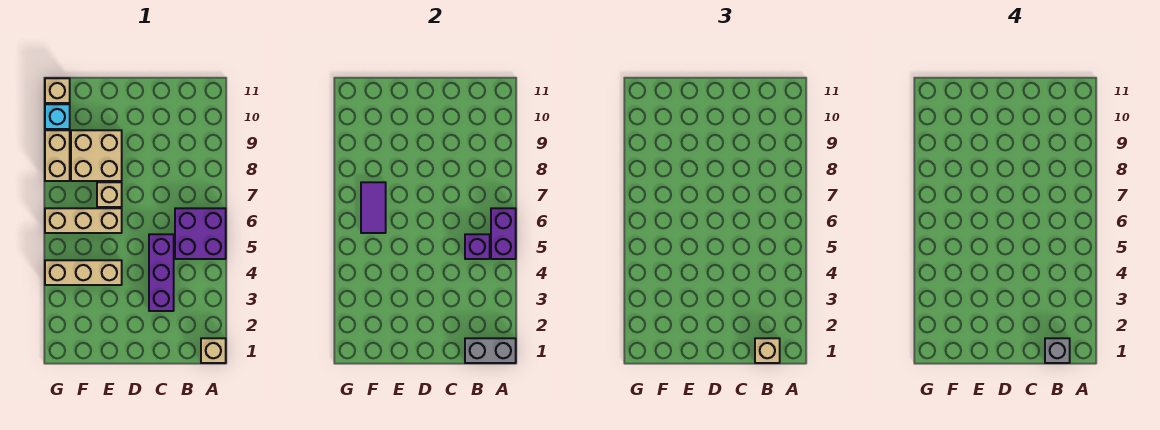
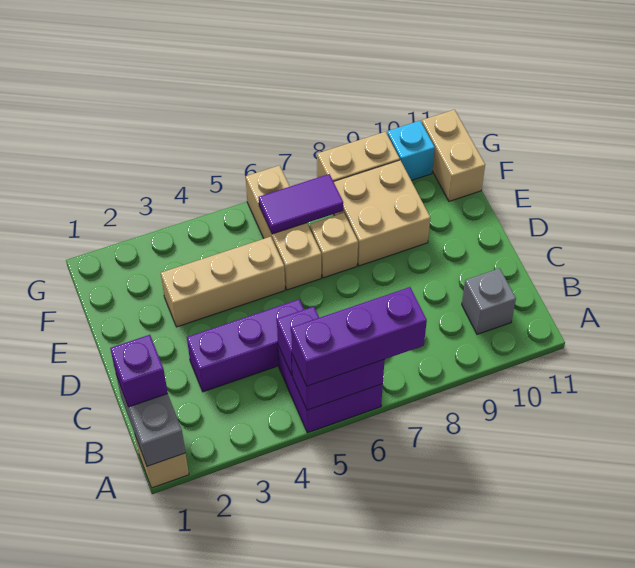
none -> purple brick A5:A7 level 3
tan brick B1 level 3 -> purple brick B1 level 3
grey brick B1 level 4 -> grey brick B10 level 1
tan brick E4:G4 level 1 -> tan brick E3:E5 level 1
tan brick G11 level 1 -> tan brick F11:G11 level 1

